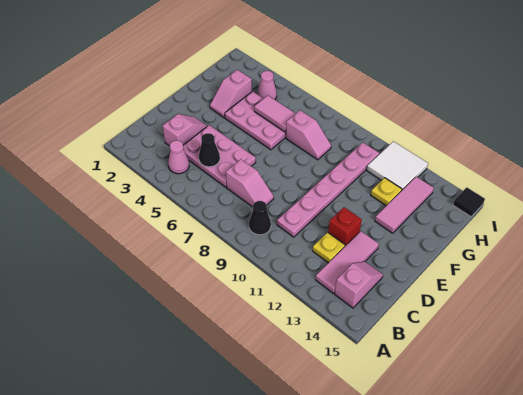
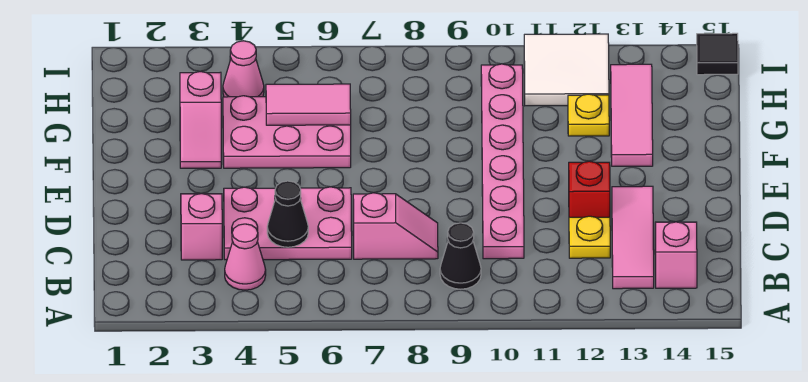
pink slope G7:G8 level 1 top 7 -> none

